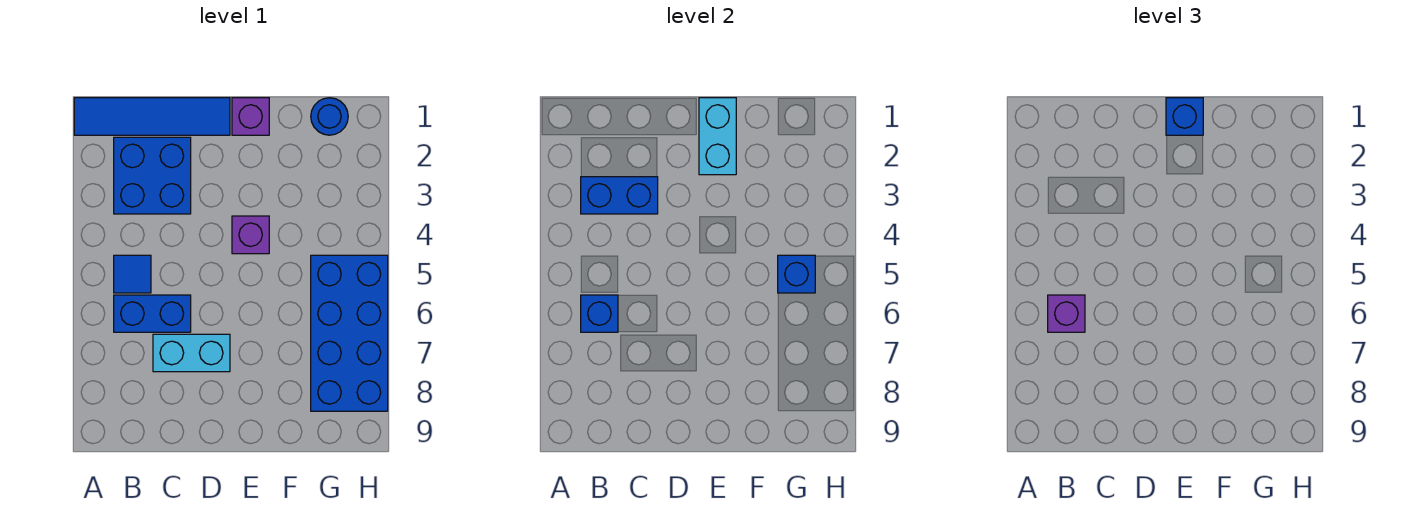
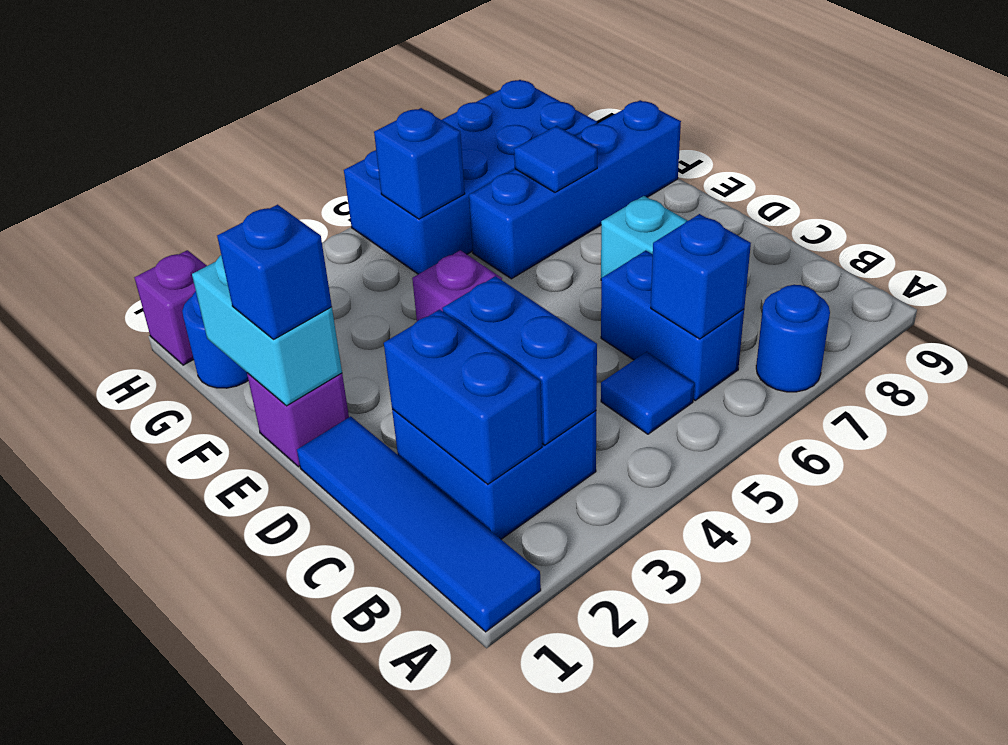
none -> blue round brick A7 level 1
none -> blue brick B2:C2 level 2
purple brick B6 level 3 -> purple brick H1 level 1
cyan brick E1:E2 level 2 -> cyan brick E1:F1 level 2
none -> blue brick F6:F9 level 1
none -> blue tile F7 level 2

